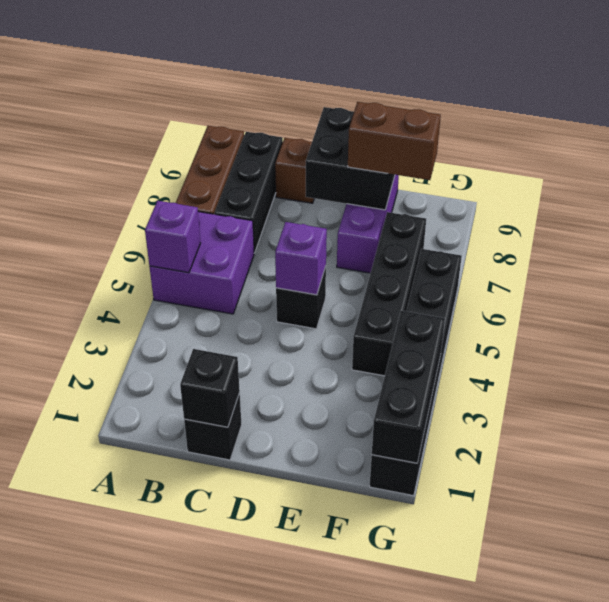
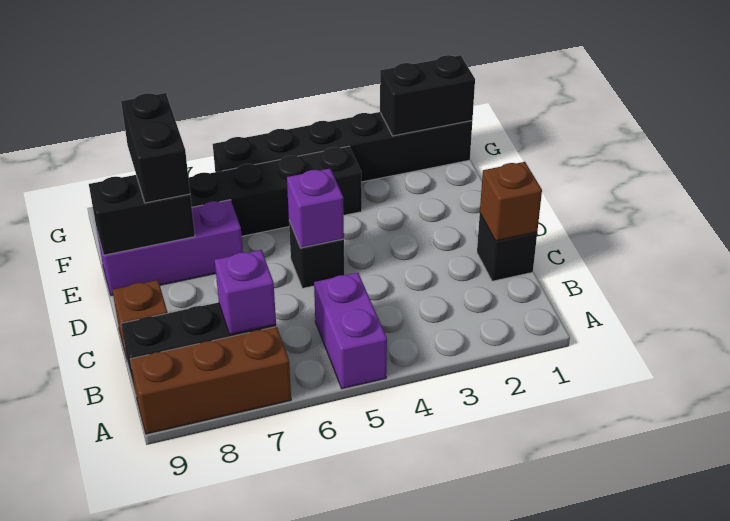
purple brick A5:B6 level 1 -> purple brick A5:B5 level 1
purple brick A5 level 2 -> purple brick B7 level 2
black brick C1 level 2 -> brown brick C1 level 2
black brick D8:E9 level 2 -> black brick E8:E9 level 2
brown brick E8:F8 level 3 -> black brick E8:F8 level 3
black brick G1:G3 level 2 -> black brick G1:G2 level 2

